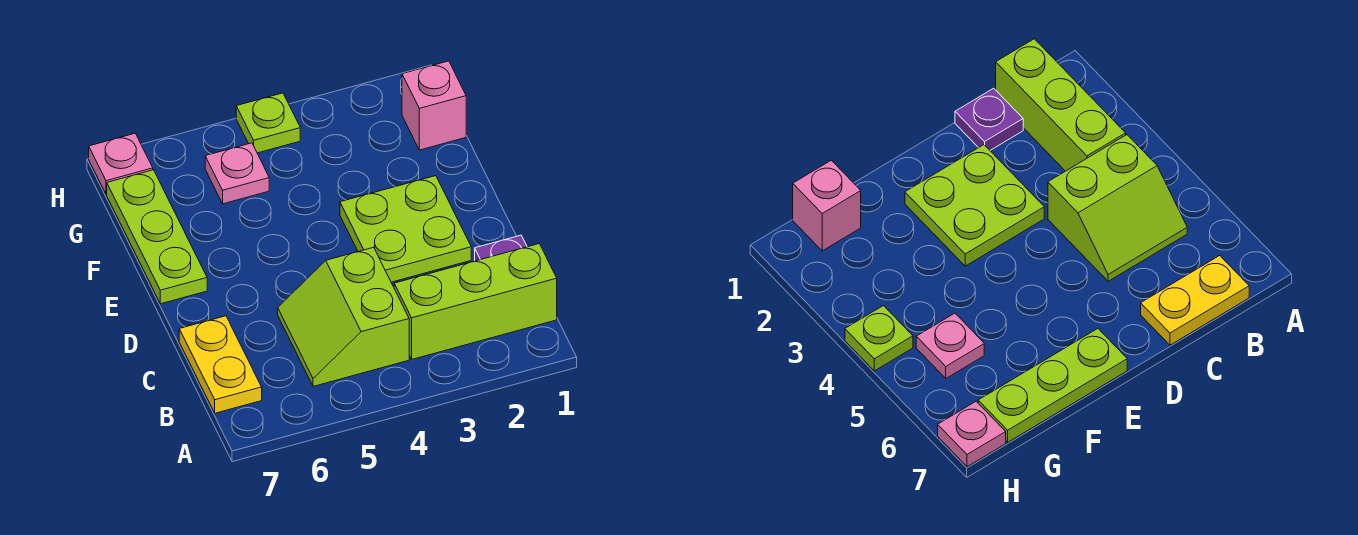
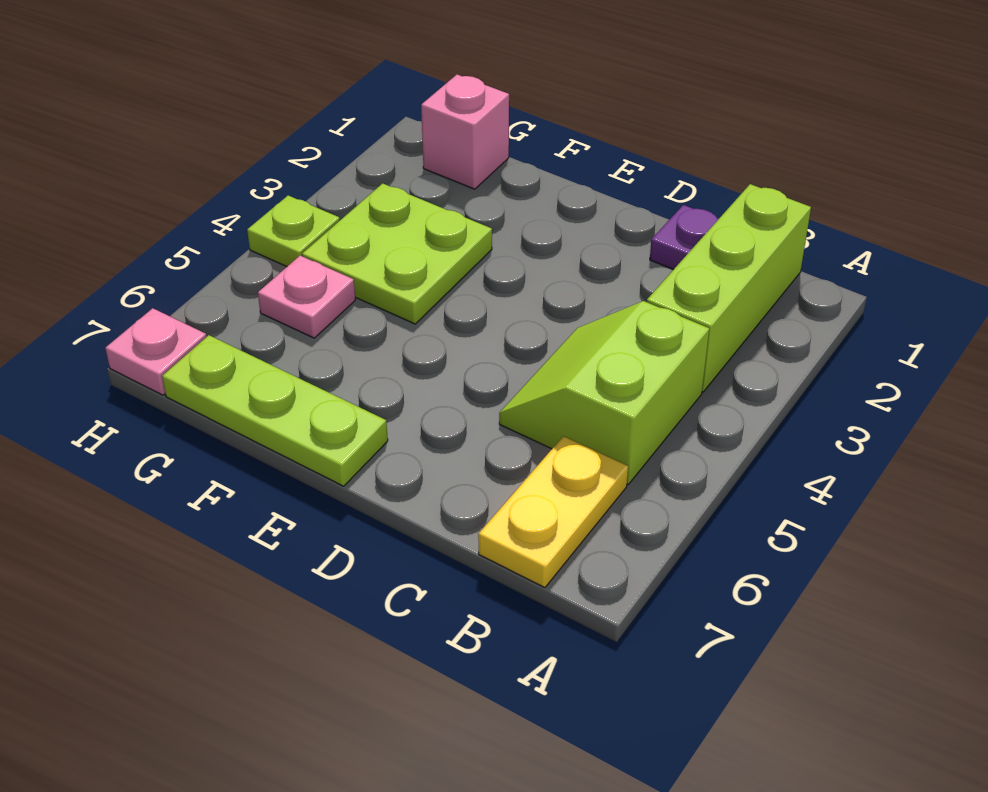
lime slope B4:C5 level 1 top 4 -> lime slope B4:C5 level 1 top B
yellow plate B7:C7 level 1 -> yellow plate B6:B7 level 1
lime plate D2:E3 level 1 -> lime plate F3:G4 level 1

